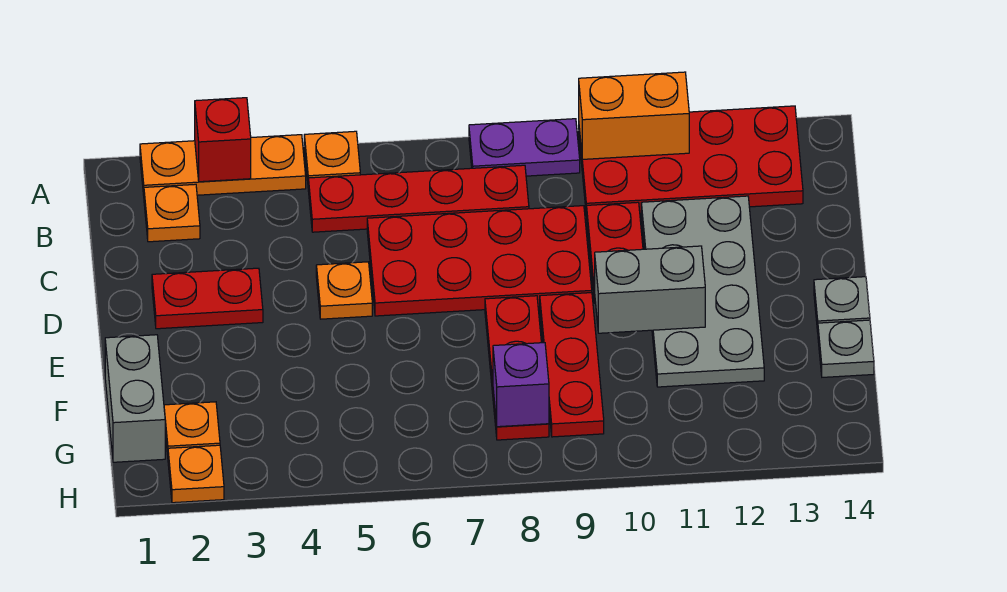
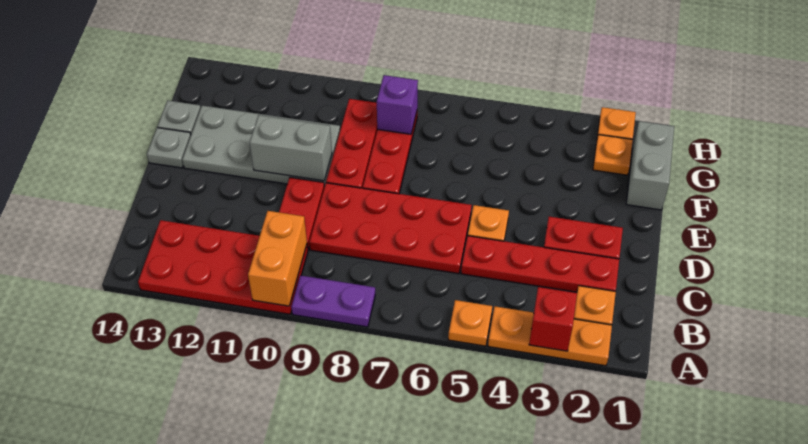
orange brick A10:A11 level 2 -> orange brick A10:B10 level 2
red plate B5:B8 level 1 -> red plate C2:C5 level 1
grey plate C11:F12 level 1 -> grey plate E10:F13 level 1

